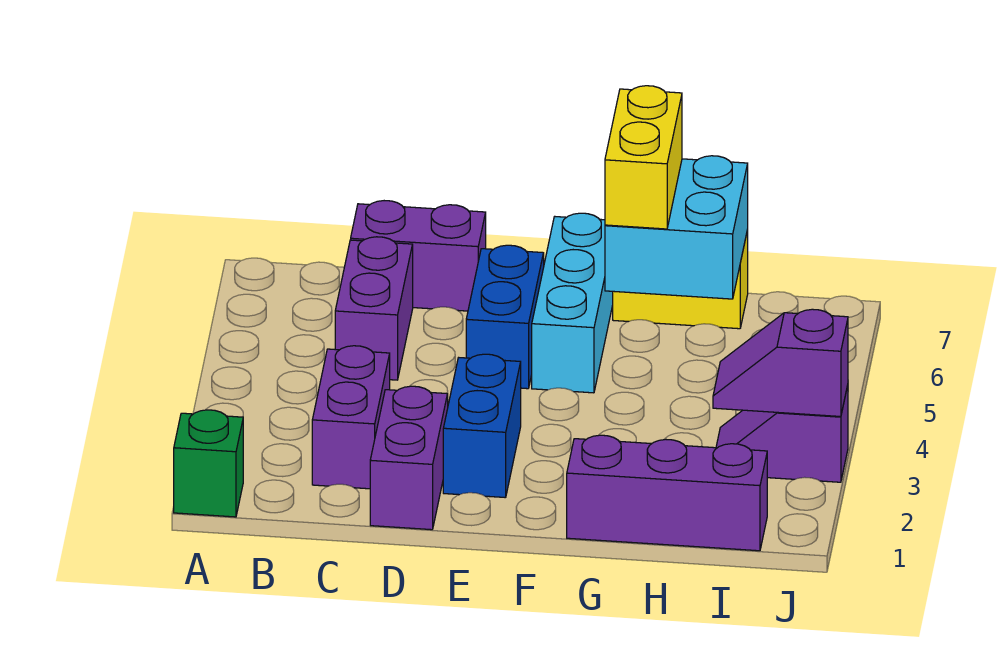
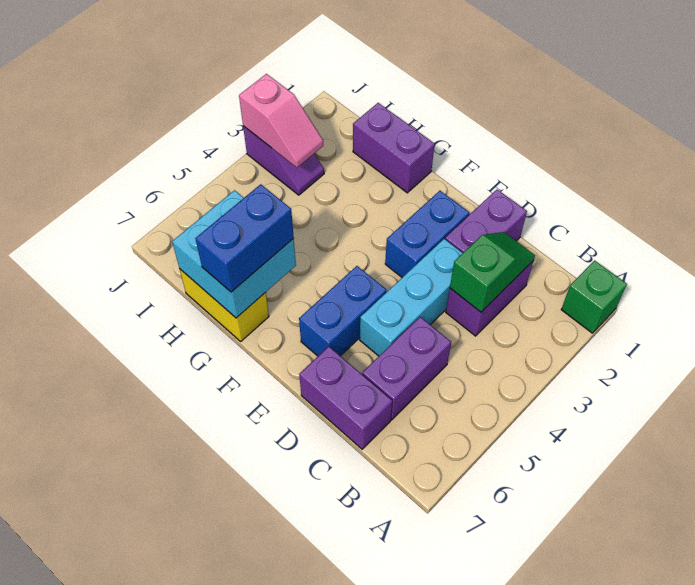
none -> green slope C2:C3 level 2 top 3
cyan brick F5:F7 level 1 -> cyan brick D3:D5 level 1
purple brick G1:I1 level 1 -> purple brick G1:H1 level 1
yellow brick G6:G7 level 3 -> blue brick G6:G7 level 3
purple slope I3:J3 level 2 top J -> pink slope I3:J3 level 2 top J

